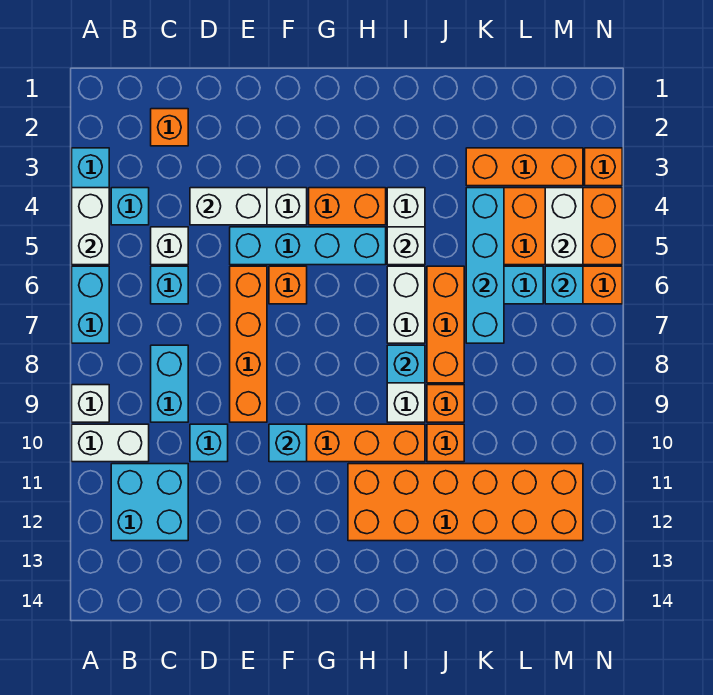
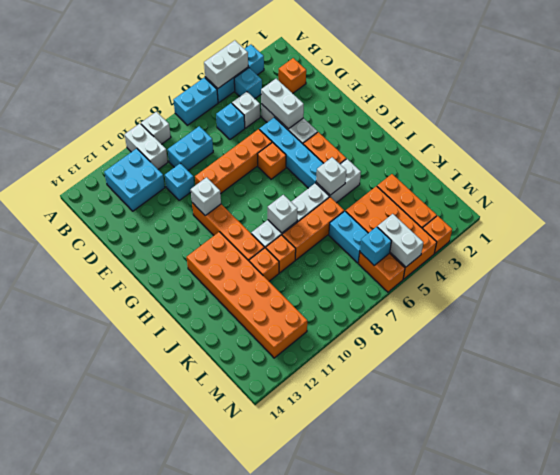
cyan brick F10 level 2 -> white brick F10 level 2
cyan brick I8 level 2 -> white brick I8 level 2
cyan brick K4:K7 level 2 -> none
white brick M4:M5 level 2 -> white brick M5:N5 level 2

